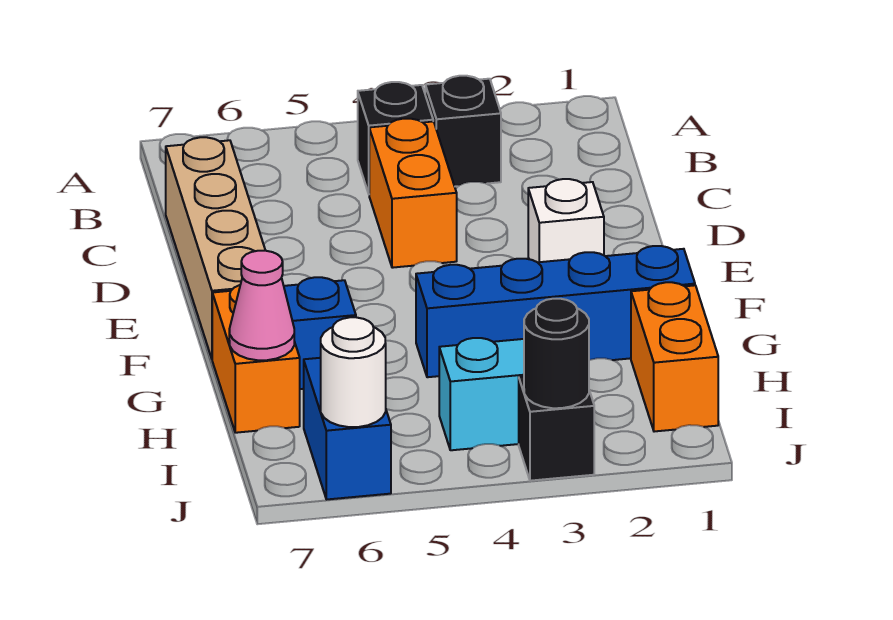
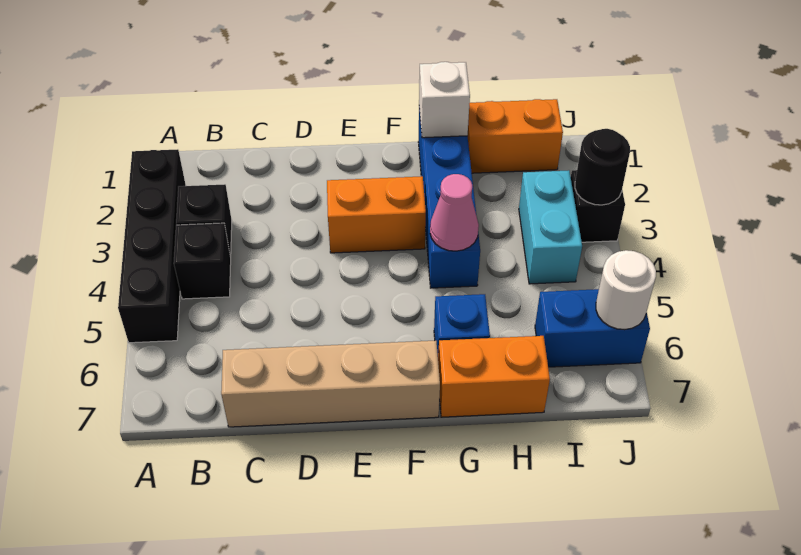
none -> black brick A2:A5 level 1
orange brick C4:D4 level 1 -> orange brick E3:F3 level 1
white brick E2 level 1 -> white brick G1 level 2
pink cone H7 level 2 -> pink cone G4 level 2

